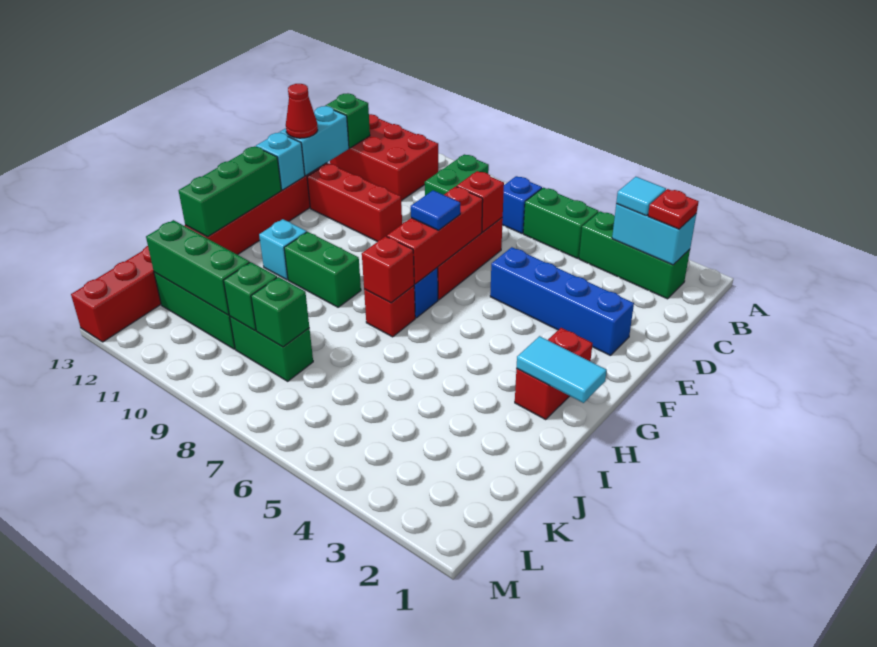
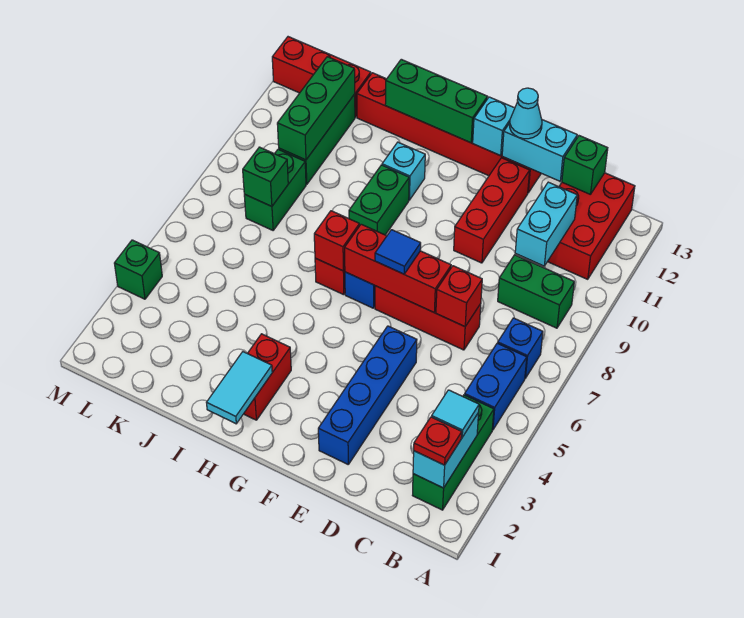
green brick B5:B6 level 1 -> blue brick B5:B6 level 1
none -> cyan brick C10:C11 level 2
red cone E13 level 3 -> cyan cone E13 level 3
red brick G2:H2 level 1 -> red brick H2:H3 level 1
green brick K9 level 2 -> green brick M4 level 1

